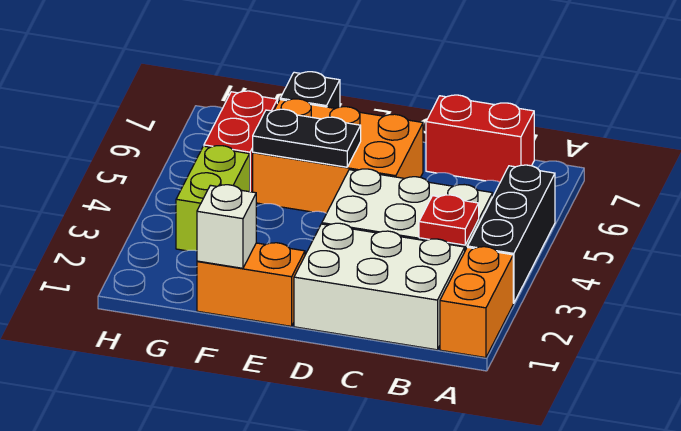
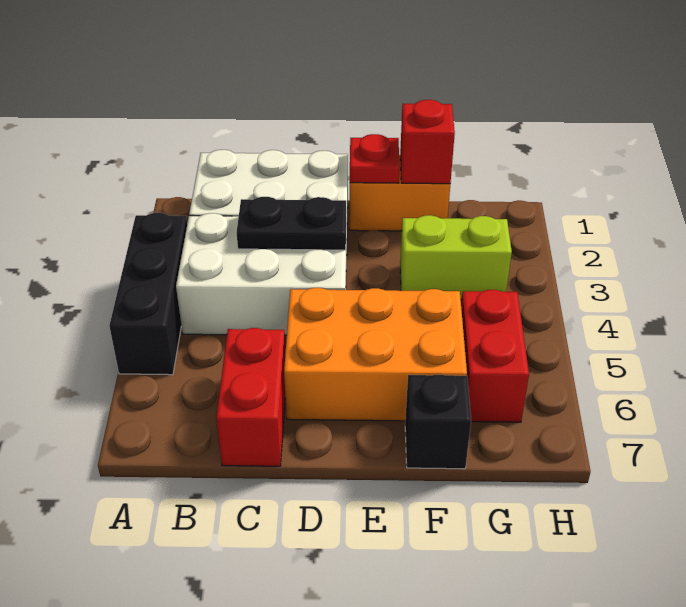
orange brick A1:A2 level 1 -> none
red plate B3 level 2 -> red plate E1 level 2
red brick B7:C7 level 1 -> red brick C6:C7 level 1
black plate E5:F5 level 2 -> black plate C3:D3 level 2
white brick F1 level 2 -> red brick F1 level 2
lime brick G3:G4 level 1 -> lime brick F3:G3 level 1

